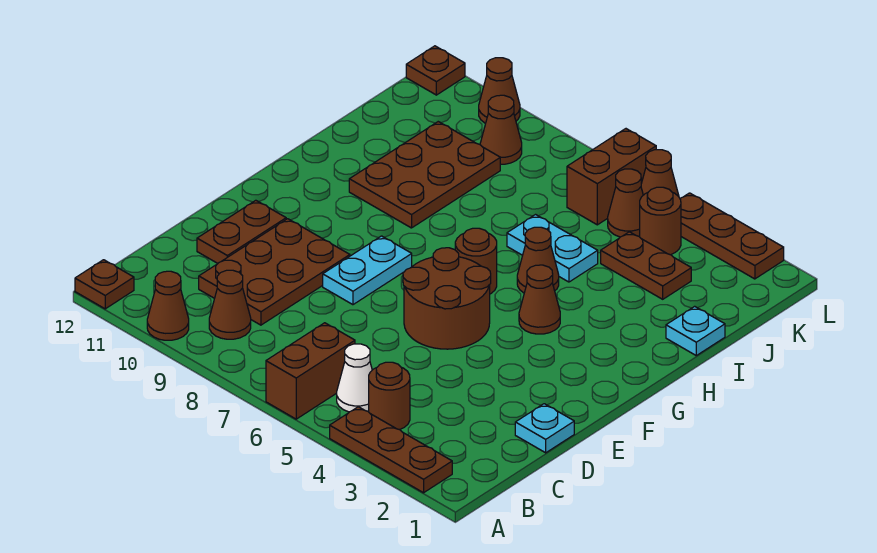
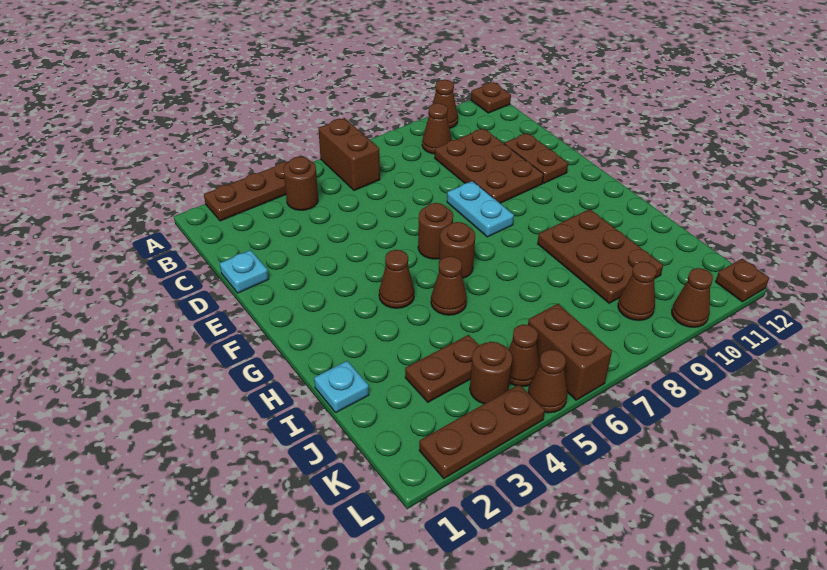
white cone B5 level 1 -> none
brown round brick E5:F6 level 1 -> brown round brick F6 level 1
cyan plate I5:I6 level 1 -> none

